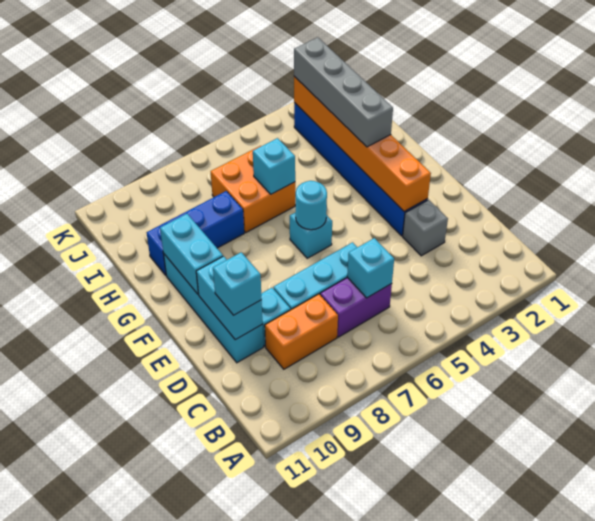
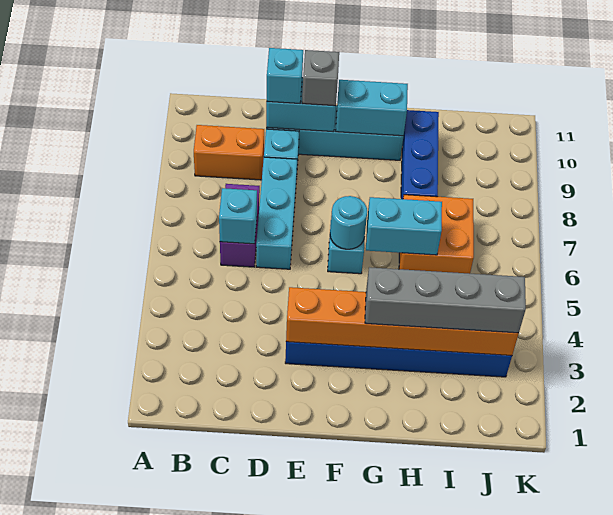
orange brick C8:C9 level 1 -> orange brick B9:C9 level 1
grey brick D3 level 1 -> grey brick E10 level 3
cyan brick H6 level 2 -> cyan brick G6:H6 level 2

